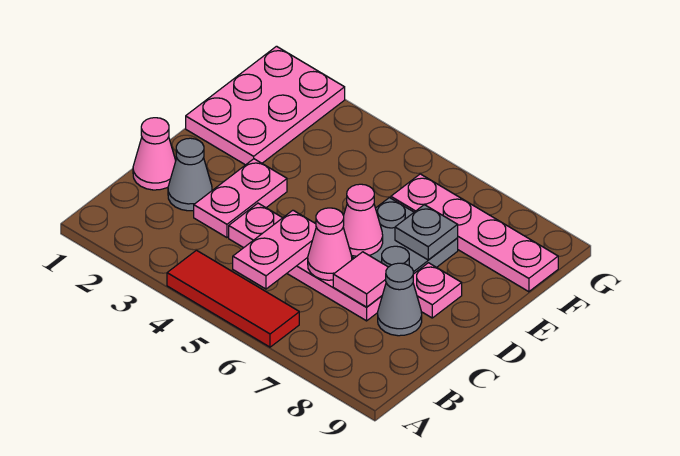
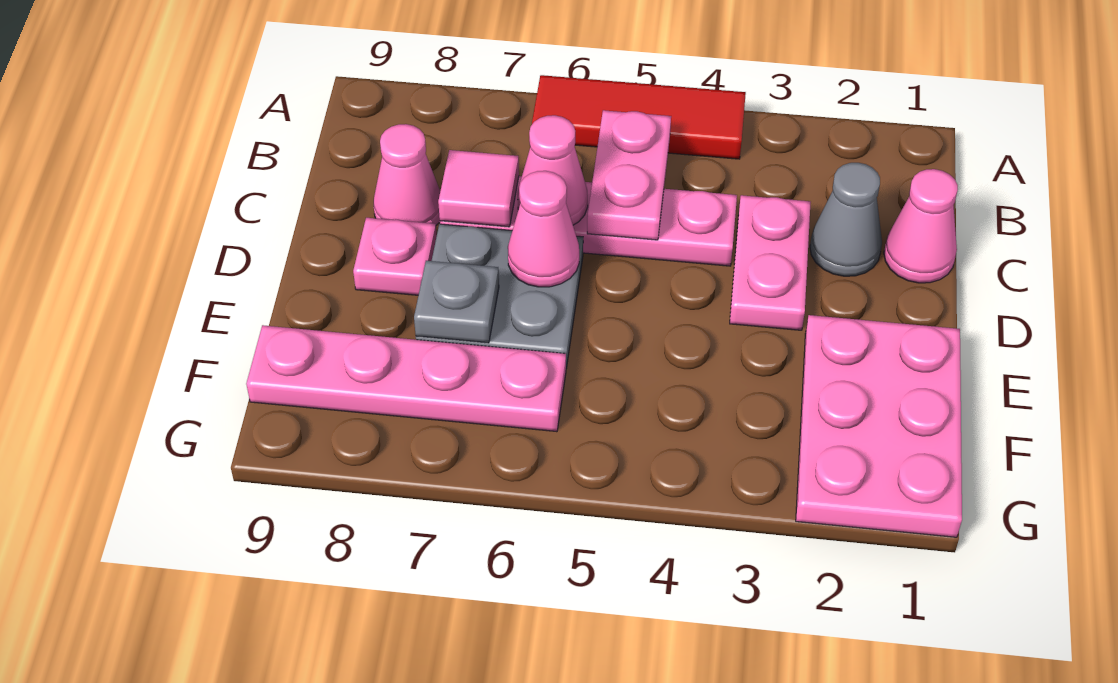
grey cone C8 level 1 -> pink cone C8 level 1

